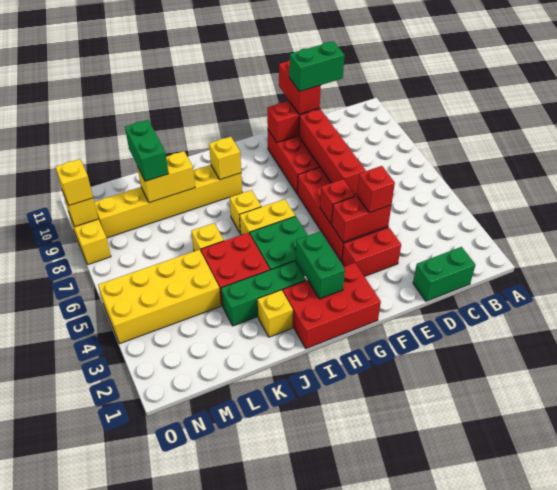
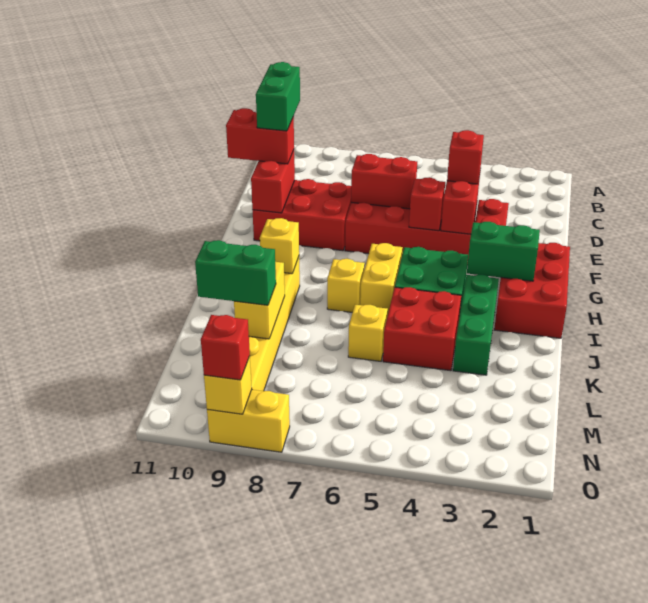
green brick C1:D1 level 1 -> none
red brick E6:E9 level 2 -> red brick E6:E7 level 2
yellow brick J2 level 1 -> none
yellow brick L4:O5 level 1 -> none
yellow brick O9 level 3 -> red brick O9 level 3

